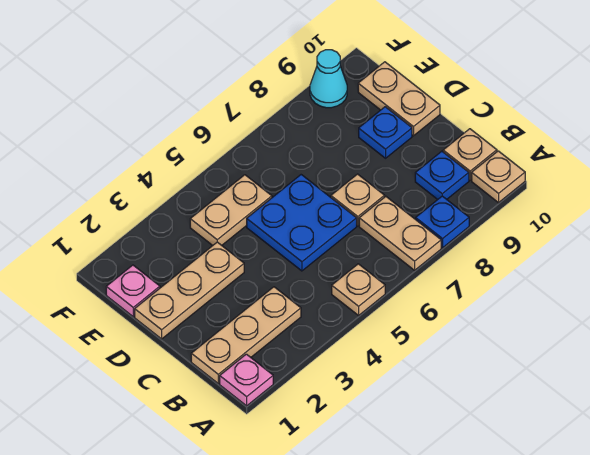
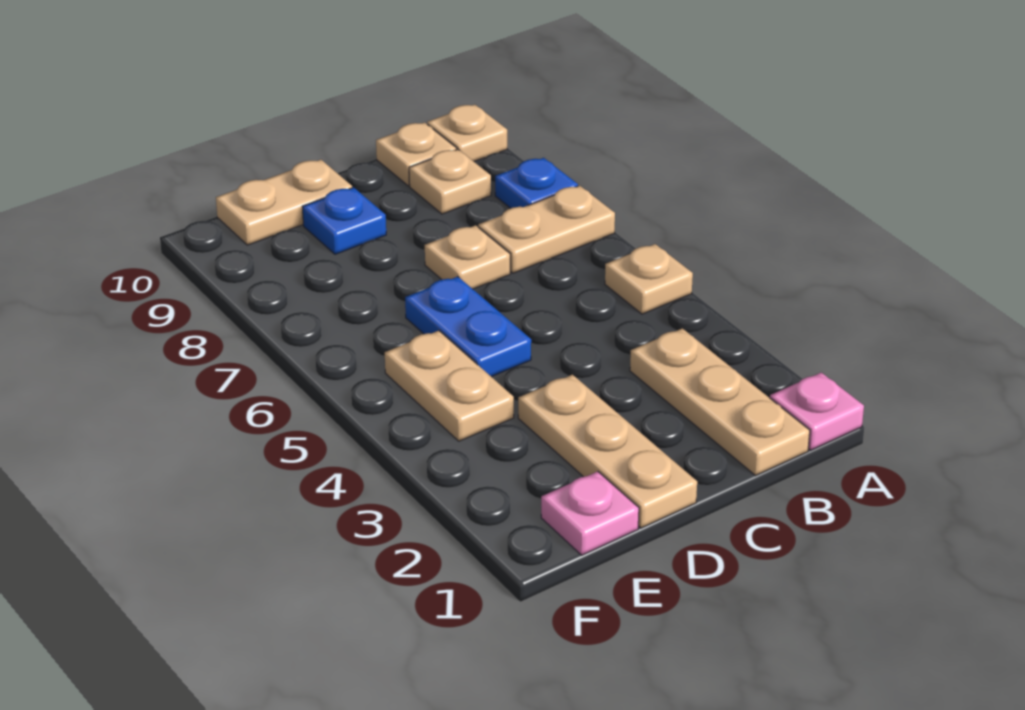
blue plate B9 level 1 -> tan plate B9 level 1
blue plate C5:D6 level 1 -> blue plate D5:D6 level 1
cyan cone F9 level 1 -> none

